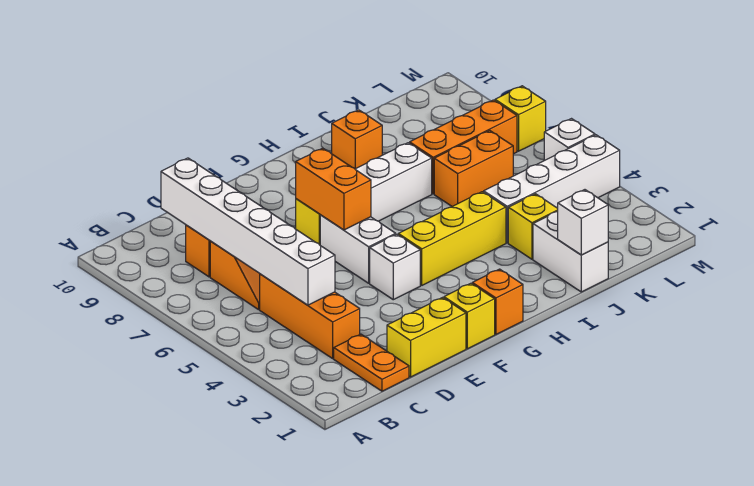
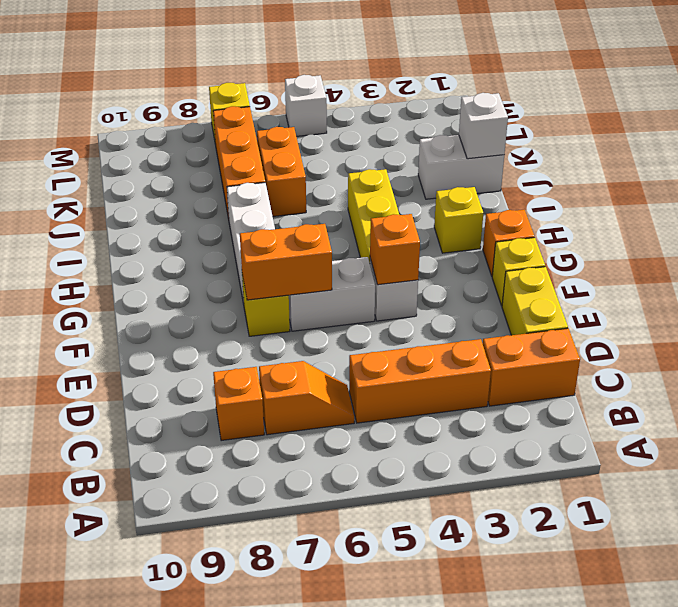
orange plate C1:C2 level 1 -> orange brick C1:C2 level 1
white brick C4:C9 level 2 -> none
orange brick I9 level 1 -> orange brick F4 level 2
yellow brick J3 level 1 -> yellow brick H2 level 1
white brick J4:M4 level 1 -> none

